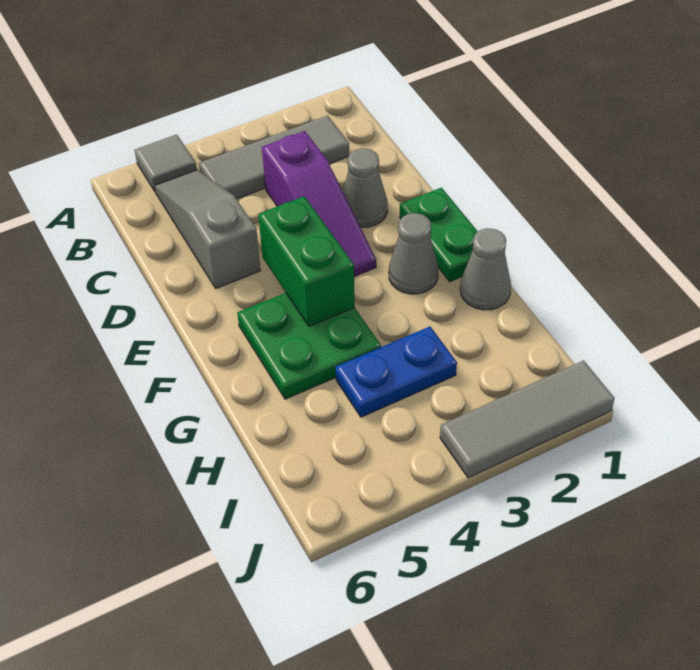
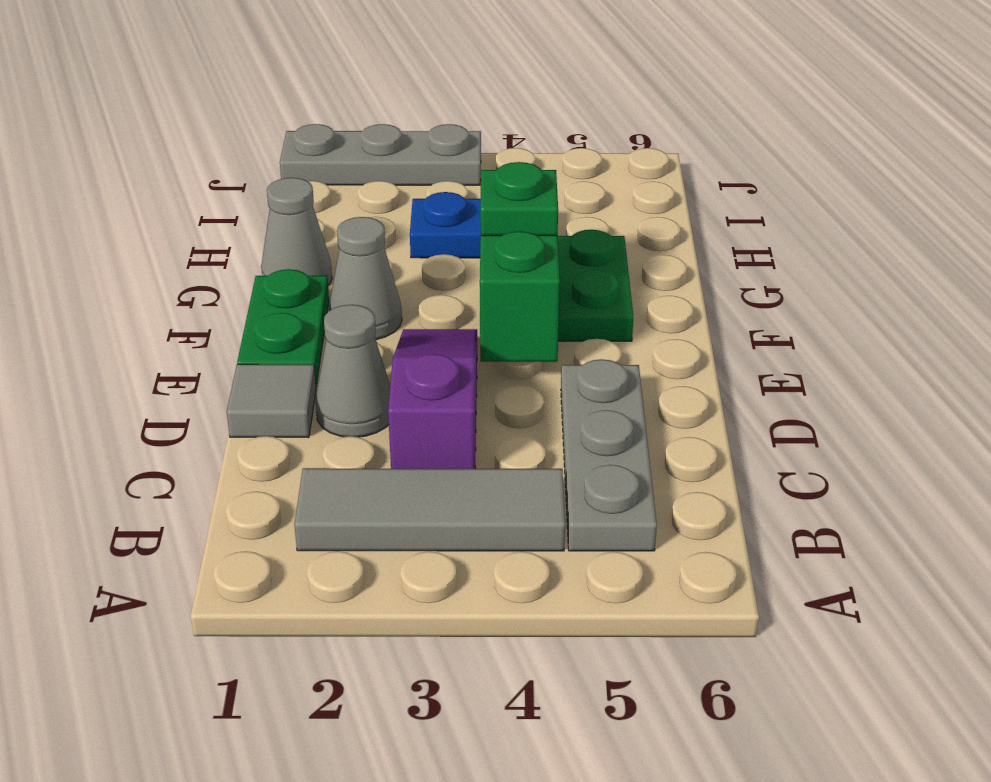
grey tile A5 level 1 -> grey tile D1 level 1
grey slope B5:D5 level 1 top D -> grey plate B5:D5 level 1
none -> green plate F4 level 3
grey tile J1:J3 level 1 -> grey plate J1:J3 level 1

